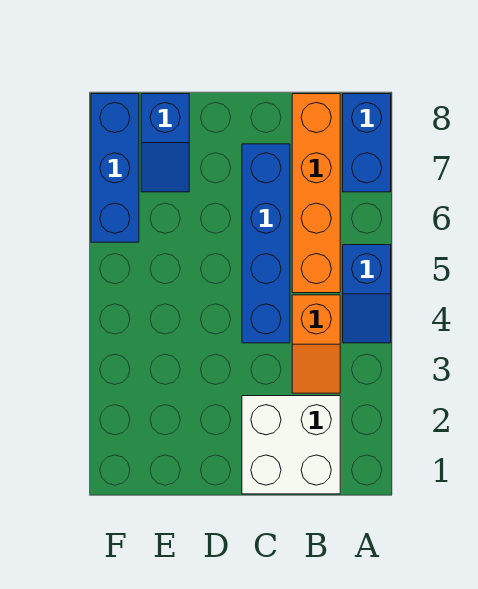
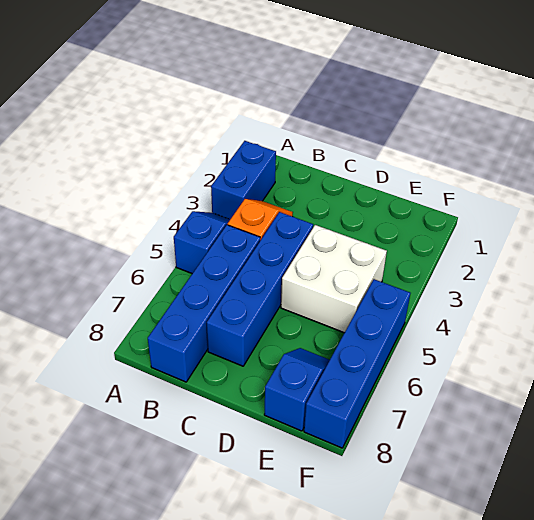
blue brick A7:A8 level 1 -> blue brick A2:A3 level 1
white brick B1:C2 level 1 -> white brick D4:E5 level 1
orange brick B5:B8 level 1 -> blue brick B5:B8 level 1
blue brick F6:F8 level 1 -> blue brick F5:F8 level 1

